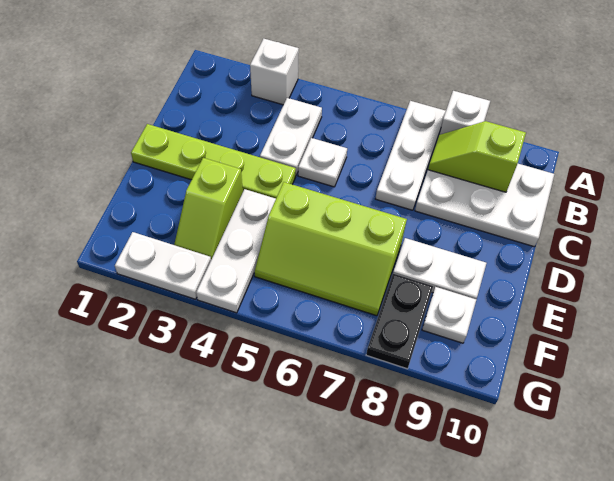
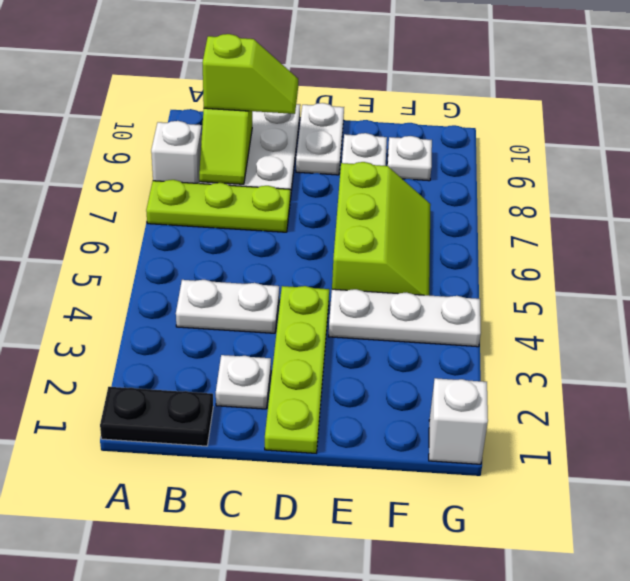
white brick A3 level 1 -> white brick G1 level 1
white plate A7:C7 level 1 -> lime plate A7:C7 level 1
white plate C5 level 1 -> white plate C2 level 1
lime slope E3:F3 level 1 top E -> lime slope B9:C9 level 3 top B
black plate F8:G8 level 1 -> black plate A1:B1 level 1
white plate G2:G3 level 1 -> white plate D9:D10 level 1

